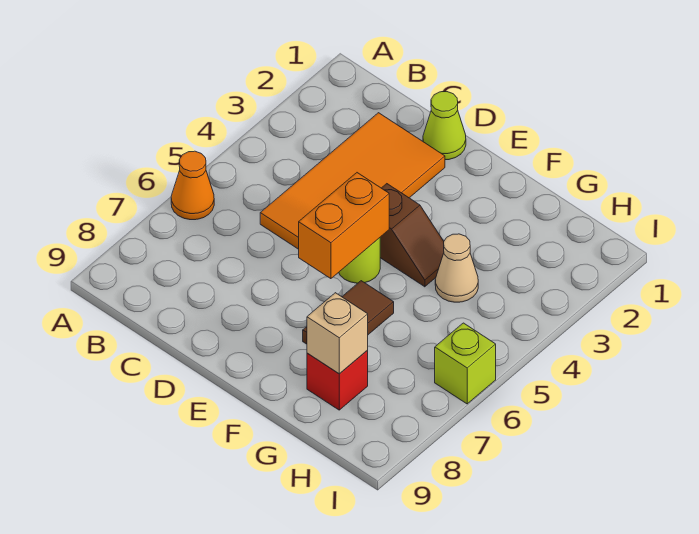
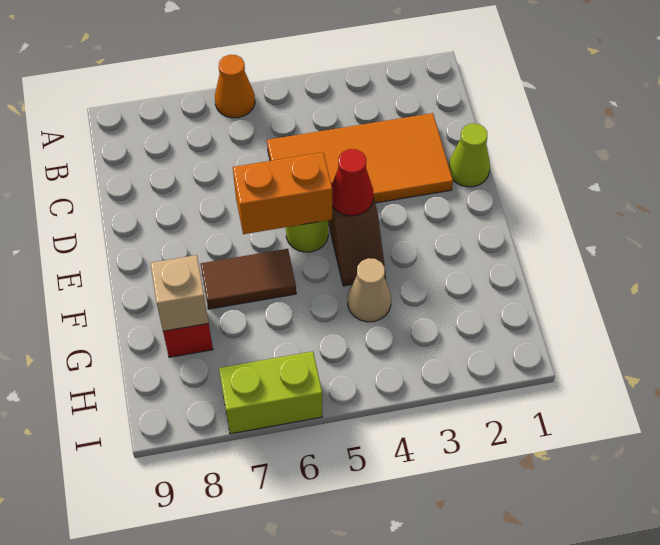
none -> red cone E4 level 2
lime brick I6 level 1 -> lime brick I6:I7 level 1

